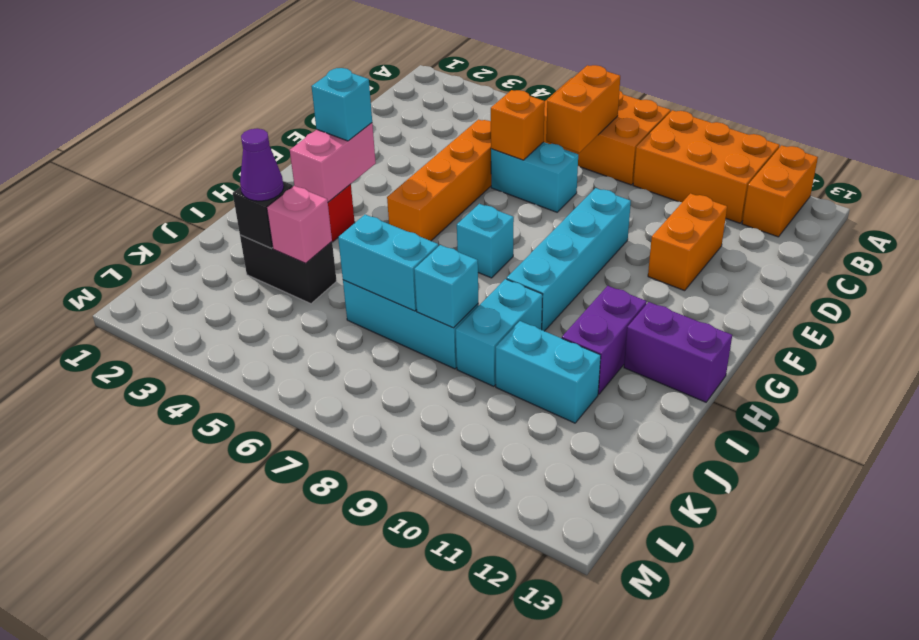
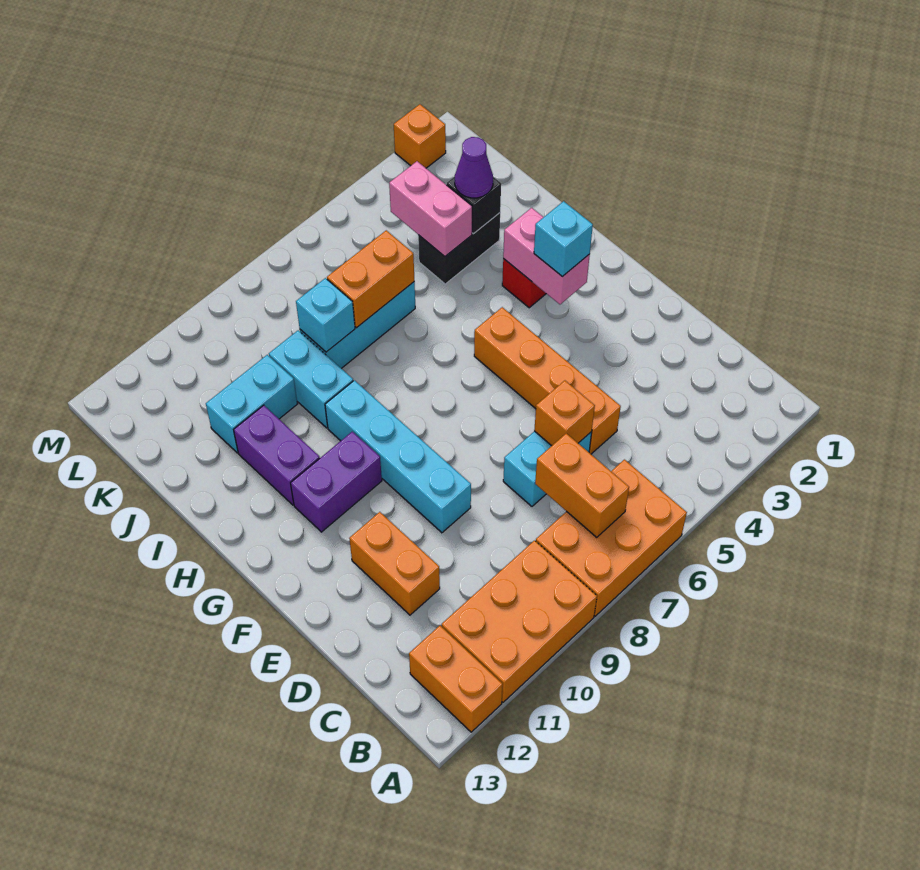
cyan brick G7 level 1 -> none
purple brick H12:H13 level 1 -> purple brick G10:G11 level 1
pink brick J4 level 2 -> pink brick J4:K4 level 2
cyan brick J6:J7 level 2 -> orange brick J6:J7 level 2
none -> orange brick M2 level 1

